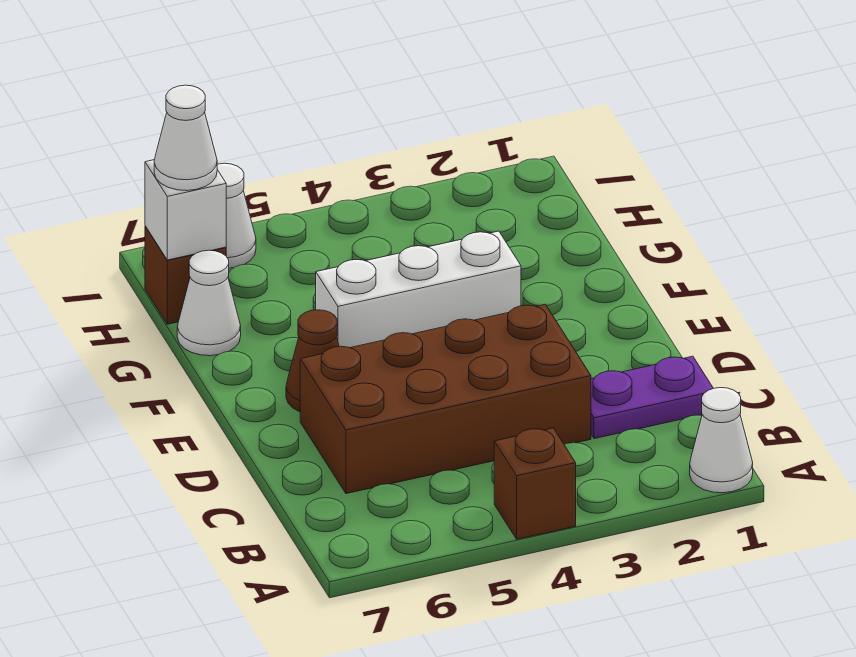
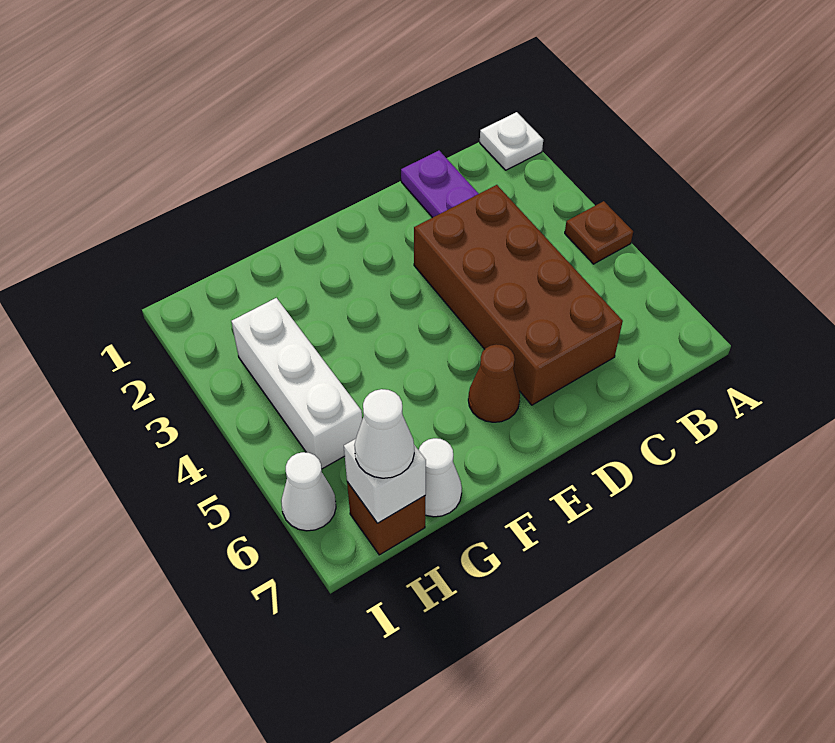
white cone A1 level 1 -> white plate A1 level 1
brown brick A4 level 1 -> brown plate A4 level 1
white brick F3:F5 level 1 -> white brick H3:H5 level 1

